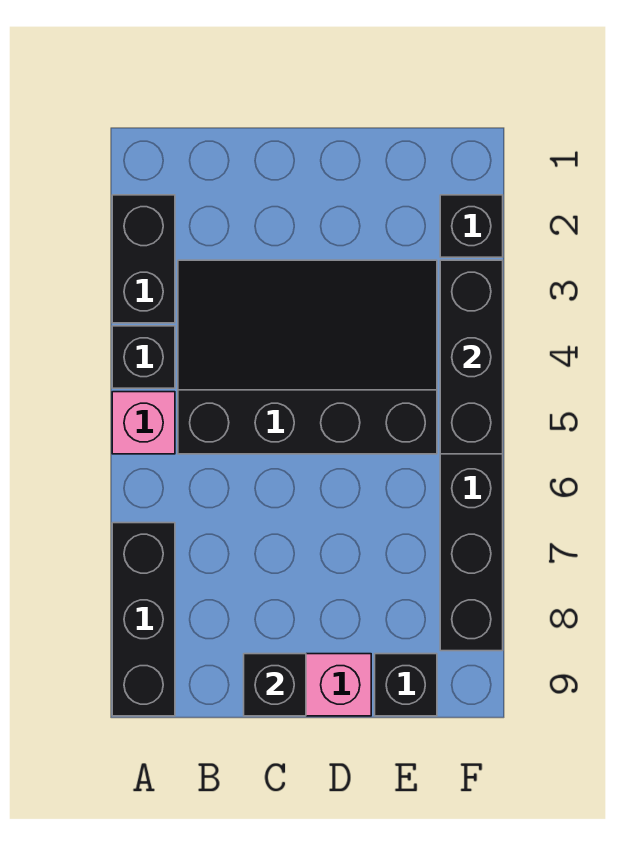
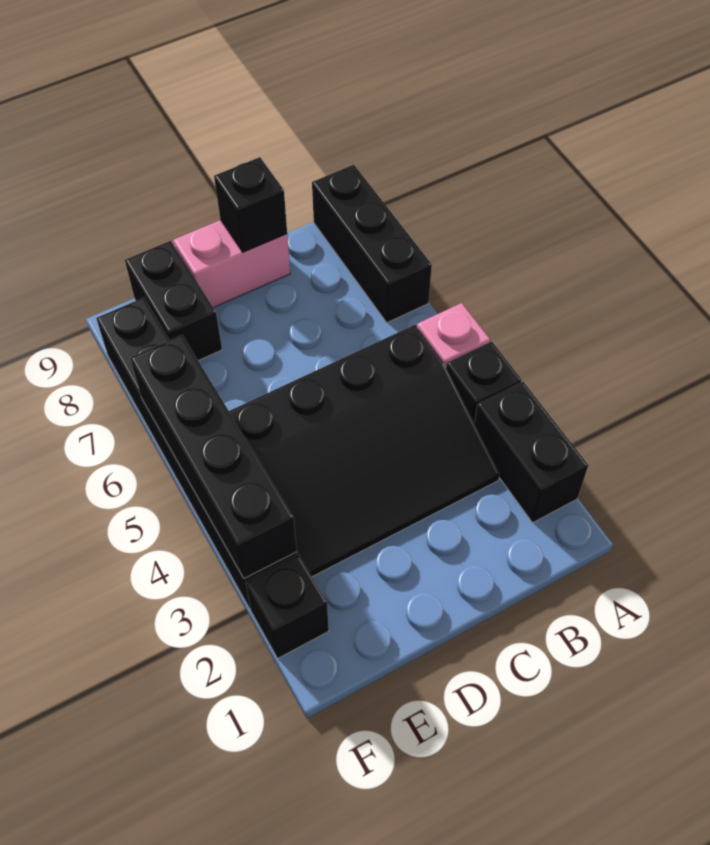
black brick E9 level 1 -> black brick E8:E9 level 1
black brick F3:F5 level 2 -> black brick F3:F6 level 2

